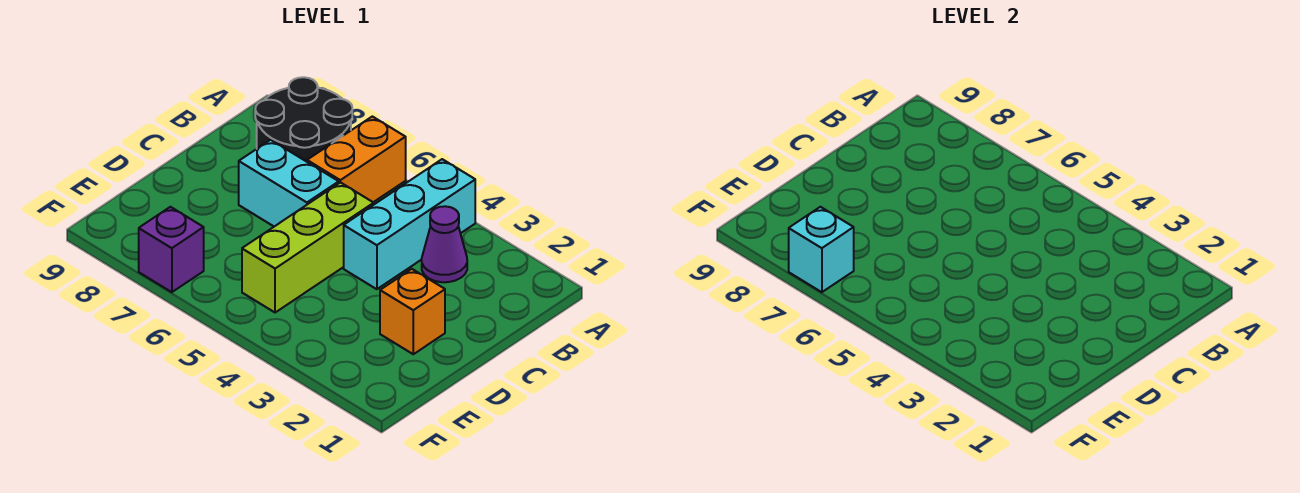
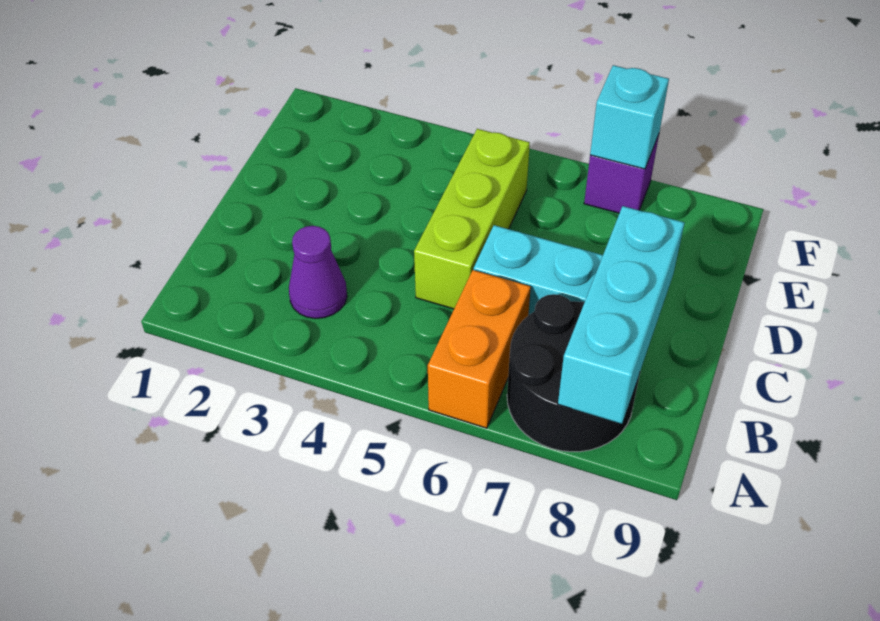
cyan brick A4:C4 level 1 -> cyan brick A8:C8 level 2
orange brick D2 level 1 -> none

